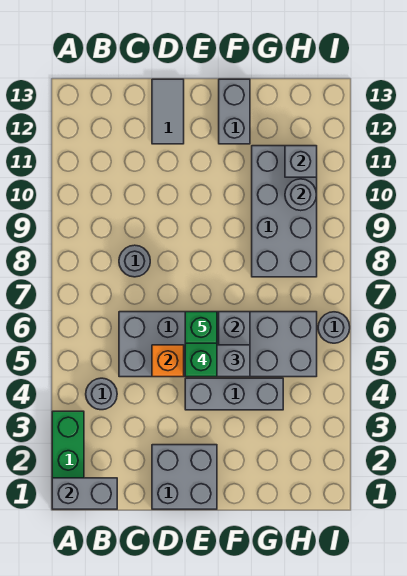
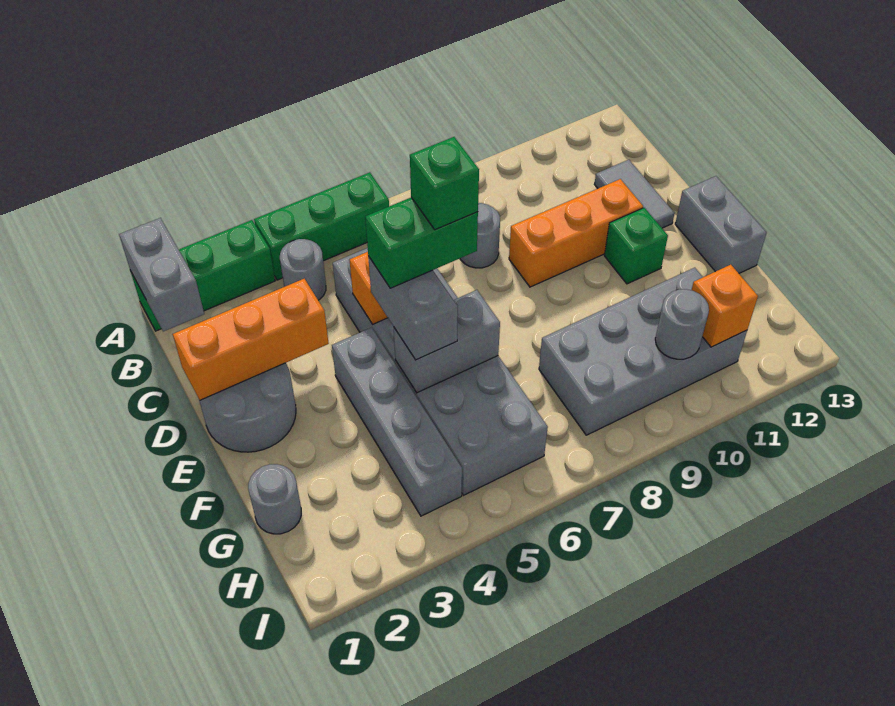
none -> green brick A4:A6 level 1
grey brick D1:E2 level 1 -> grey round brick D1:E2 level 1
none -> orange brick D1:D3 level 2
none -> orange brick D9:D11 level 1
grey tile D12:D13 level 1 -> grey tile C12:D12 level 1
grey brick E4:G4 level 1 -> grey brick E4:H4 level 1
none -> green brick E11 level 1
grey brick F12:F13 level 1 -> grey brick E13:F13 level 1
grey brick H11 level 2 -> orange brick H11 level 2
grey round brick I6 level 1 -> grey round brick G1 level 1

